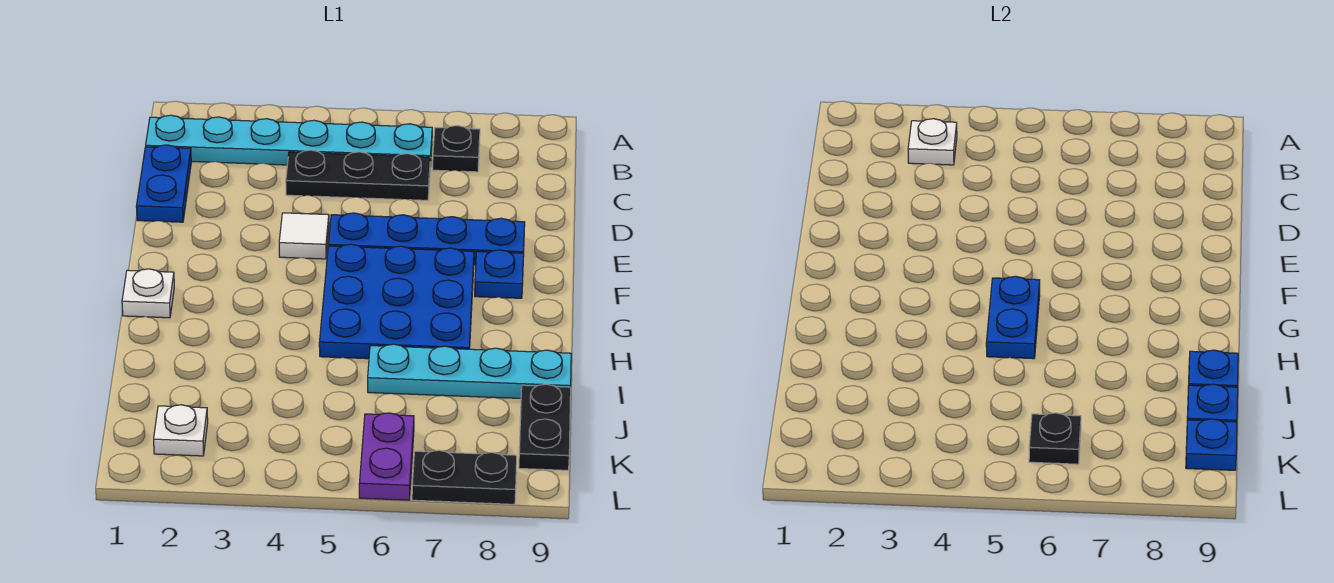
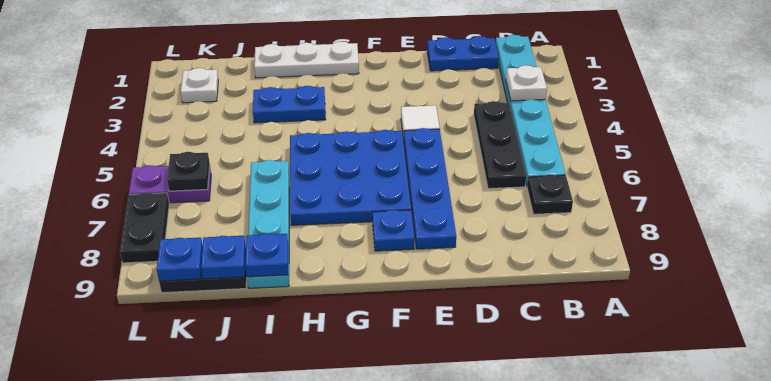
white plate G1 level 1 -> white plate G1:I1 level 1
blue plate G5:H5 level 2 -> blue plate H3:I3 level 1

